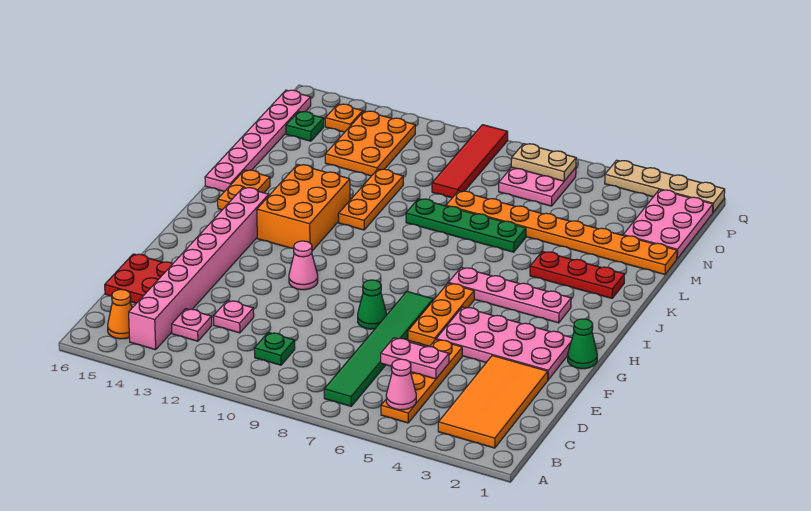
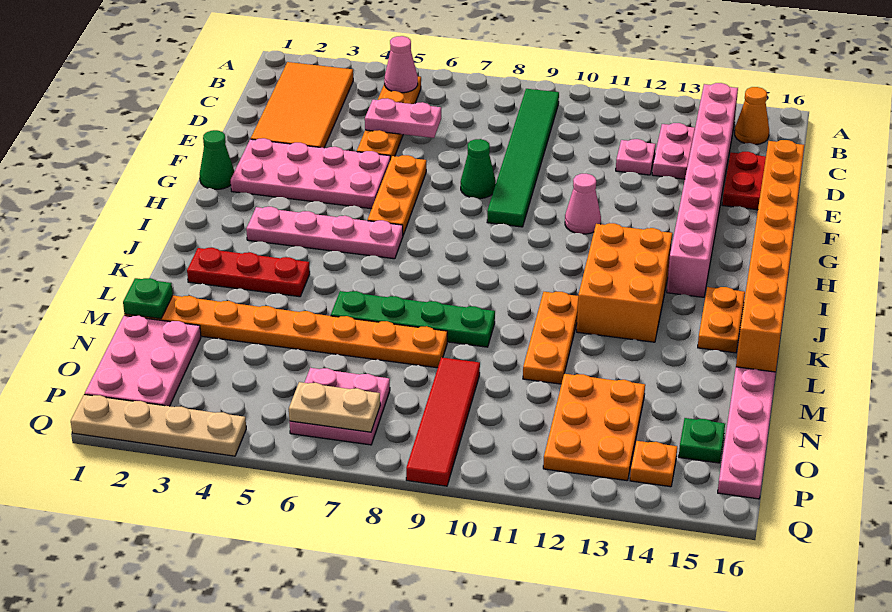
green tile B7:G7 level 1 -> green tile B9:G9 level 1
green plate C10 level 1 -> green plate M1 level 2
pink plate C13 level 1 -> pink plate C13:D13 level 1
none -> orange brick E16:L16 level 2

